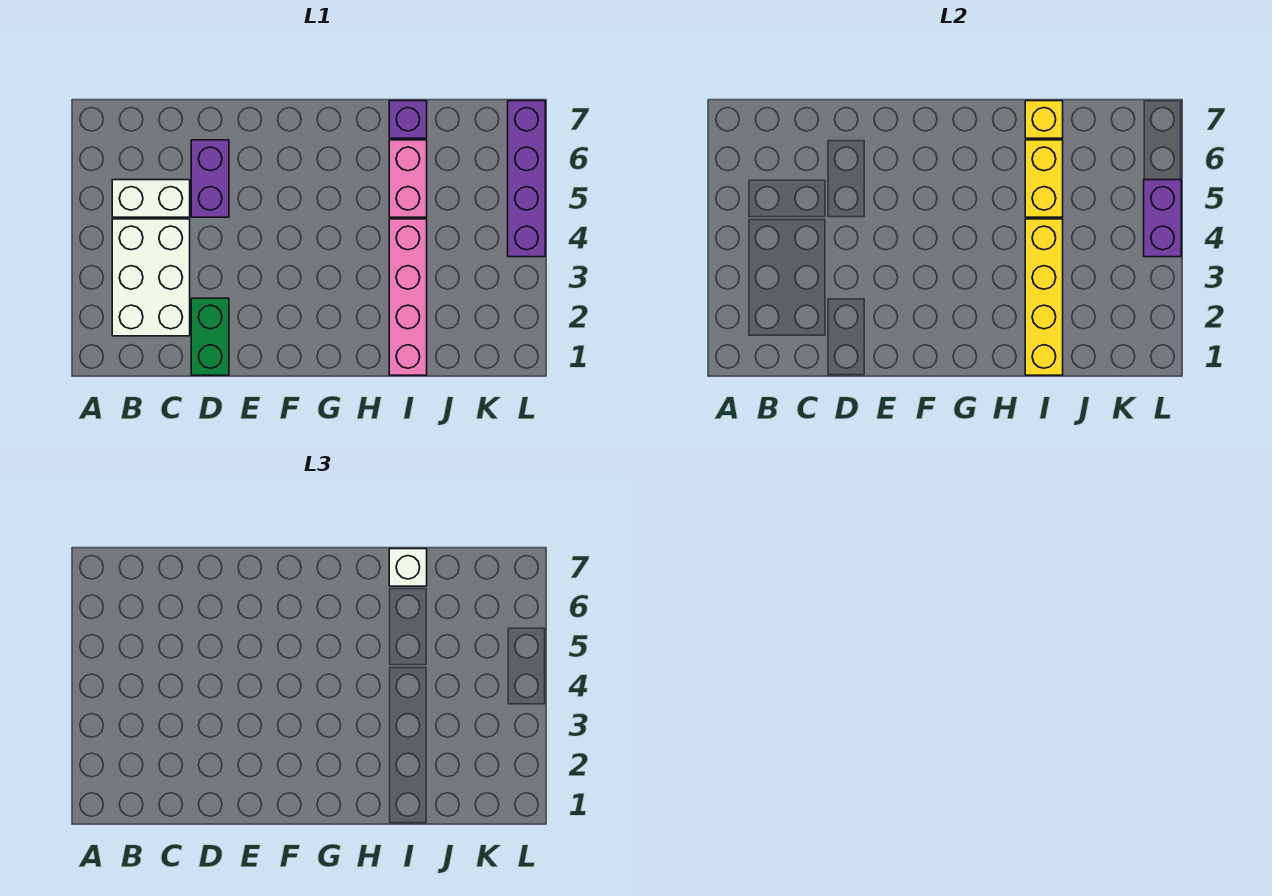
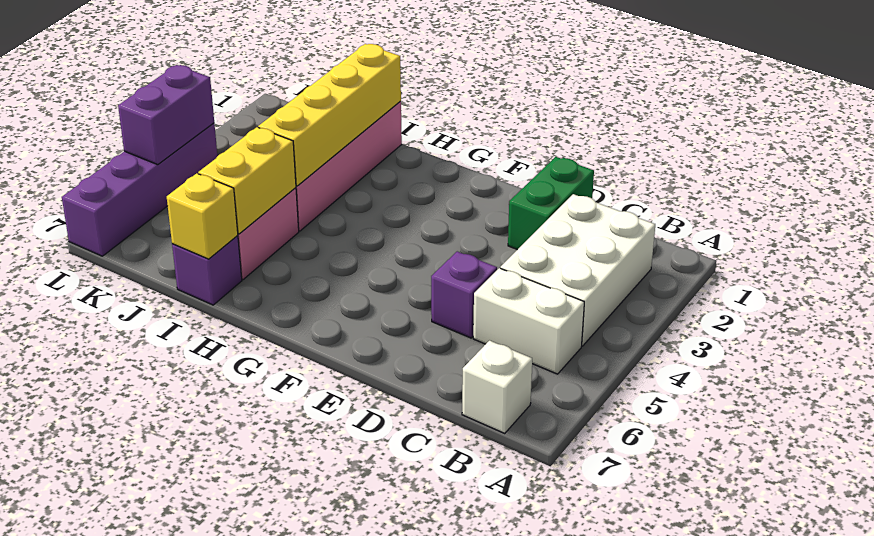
purple brick D5:D6 level 1 -> purple brick D5 level 1
white brick I7 level 3 -> white brick B7 level 1

